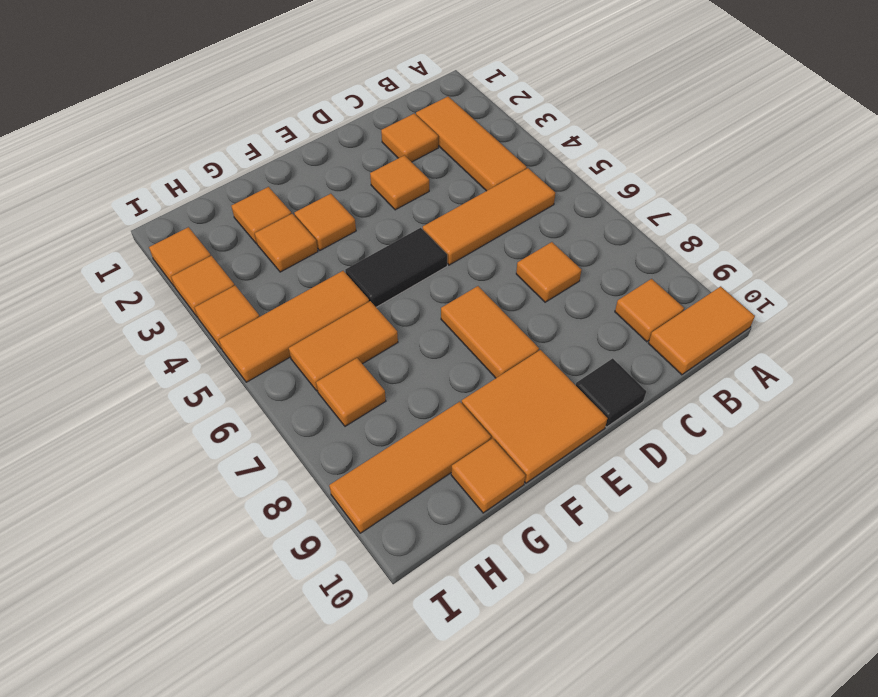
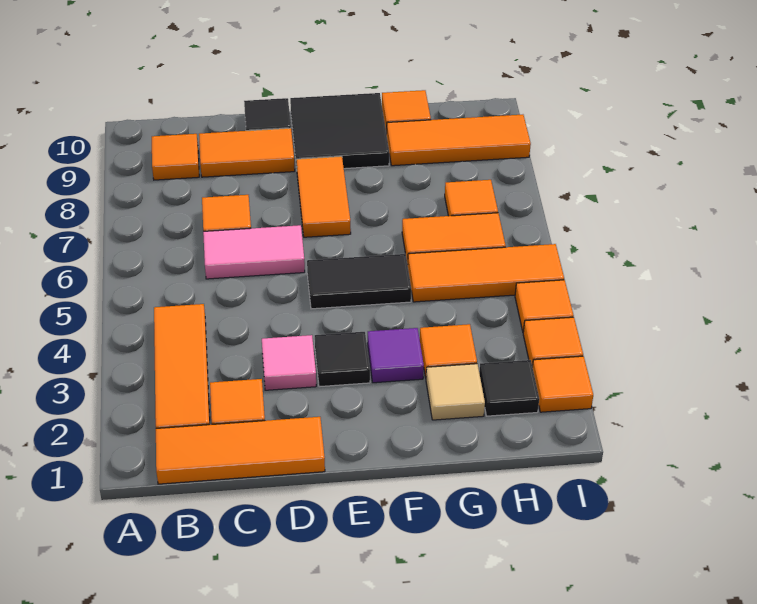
orange tile A10:B10 level 1 -> orange tile C9:D9 level 1
orange tile B5:D5 level 1 -> orange tile B1:D1 level 1
none -> pink tile C6:D6 level 1
orange tile D3 level 1 -> pink tile D3 level 1
none -> black tile E3 level 1
orange tile E9:F10 level 1 -> black tile E9:F10 level 1
orange tile F3 level 1 -> purple tile F3 level 1
orange tile G2 level 1 -> tan tile G2 level 1
none -> black tile H2 level 1

